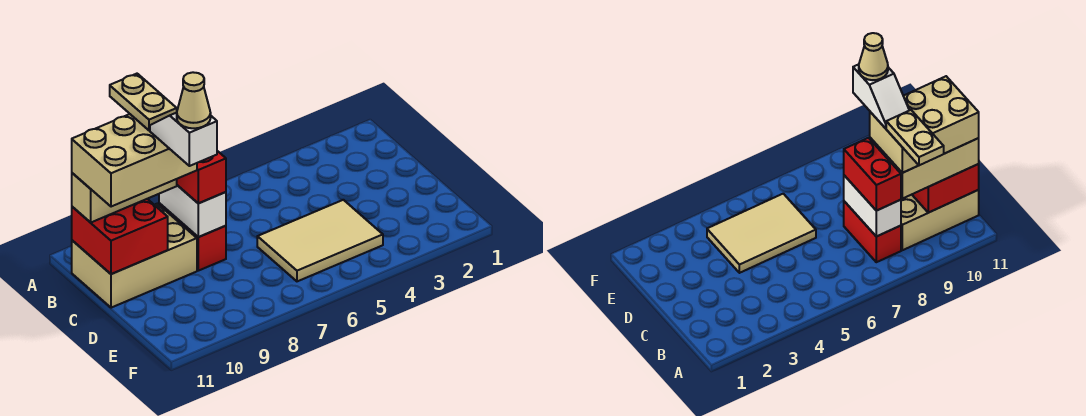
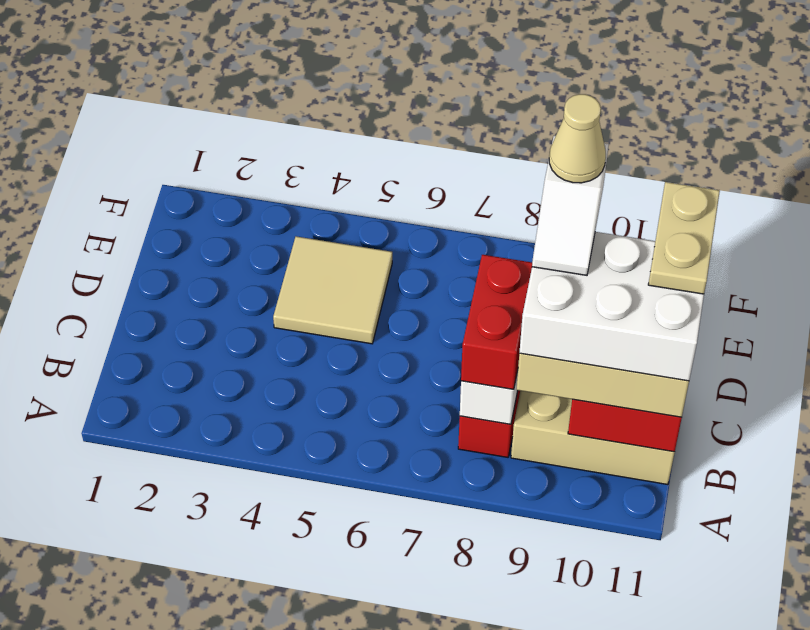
tan plate A9:B9 level 5 -> tan plate C11:D11 level 5
tan brick B9:C11 level 4 -> white brick B9:C11 level 4
tan tile D4:E6 level 1 -> tan tile D4:E5 level 1

